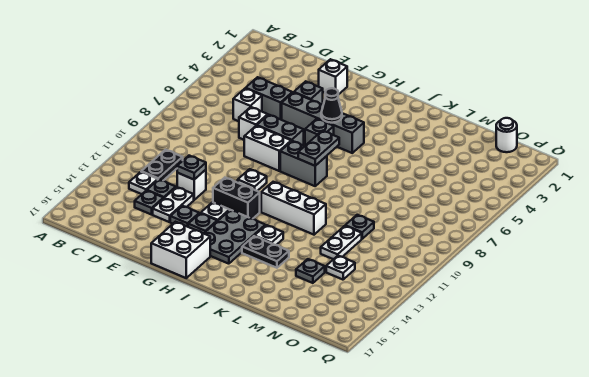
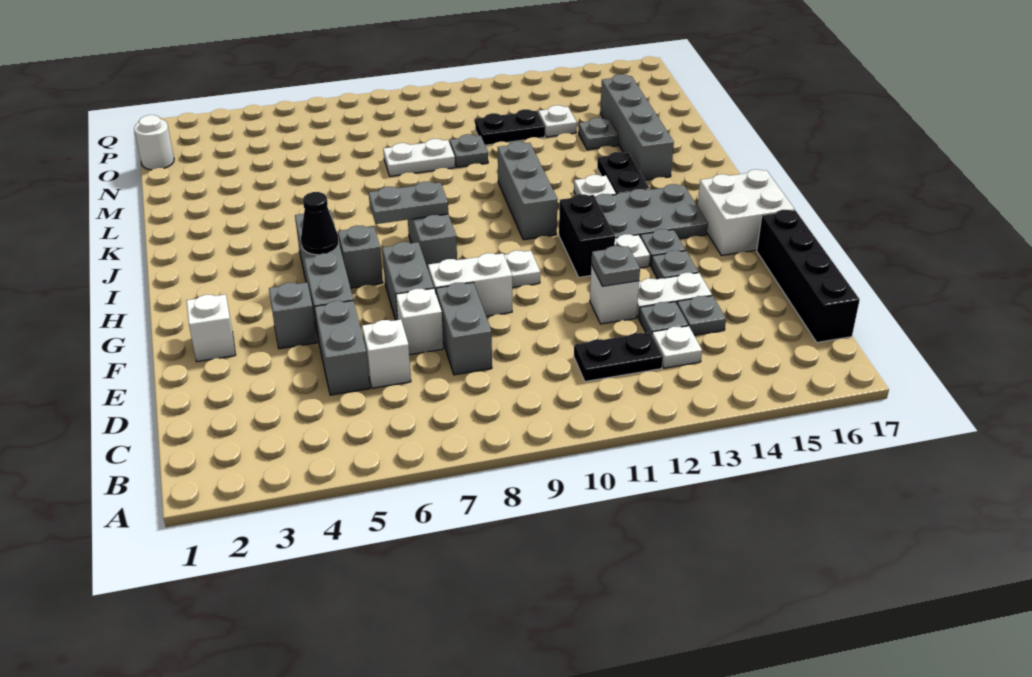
none -> black brick C17:F17 level 1
none -> grey brick D8:E8 level 1
white brick F8:G8 level 1 -> white brick F8:F9 level 1
white brick I11:K11 level 1 -> grey brick I11:K11 level 1
none -> grey brick K15:N15 level 1
white plate M11:M12 level 1 -> white plate M8:M9 level 1
none -> black plate N11:N12 level 1

